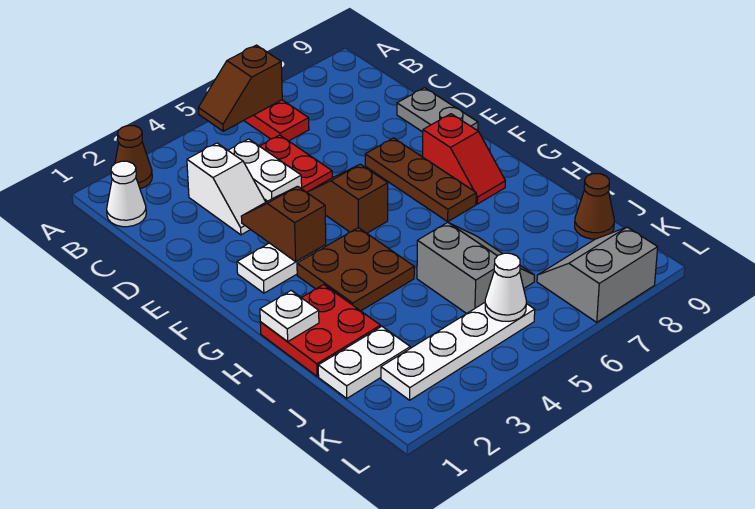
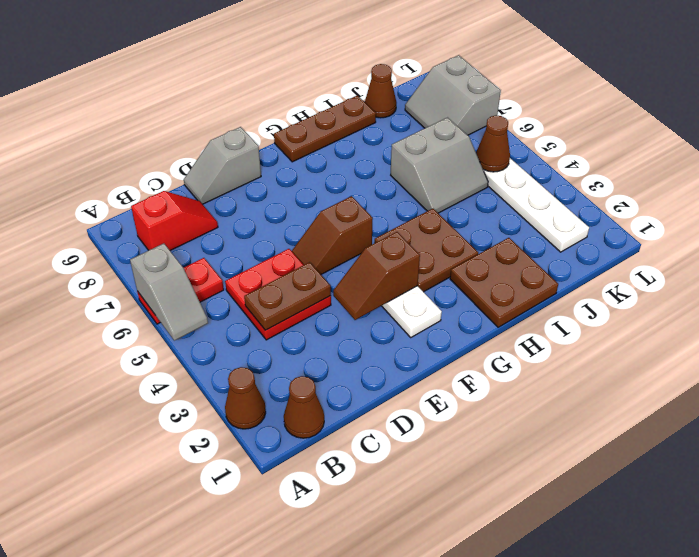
brown slope A5:A6 level 2 top 6 -> grey slope A5:A6 level 2 top 6
white cone B1 level 1 -> brown cone B1 level 1
white slope C3:D3 level 1 top C -> none
white plate C4:D4 level 2 -> brown plate C4:D4 level 2
grey plate D9:E9 level 1 -> grey slope D9:E9 level 1 top E
brown plate E7:G7 level 1 -> brown plate G9:I9 level 1
red slope F8:G8 level 1 top F -> red slope B8:C8 level 1 top B
red plate H1:I2 level 1 -> brown plate H1:I2 level 1
white plate H1 level 2 -> none
grey slope I5:J6 level 1 top 5 -> grey slope I5:J6 level 1 top 6
white plate J1:J2 level 1 -> none
white cone K5 level 2 -> brown cone K5 level 2

